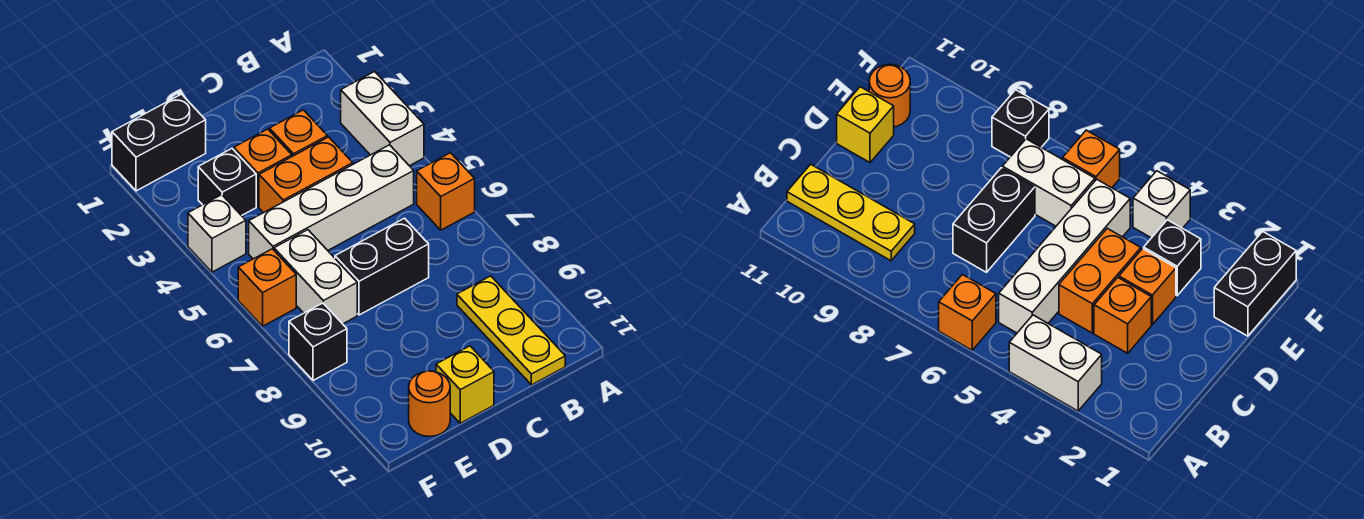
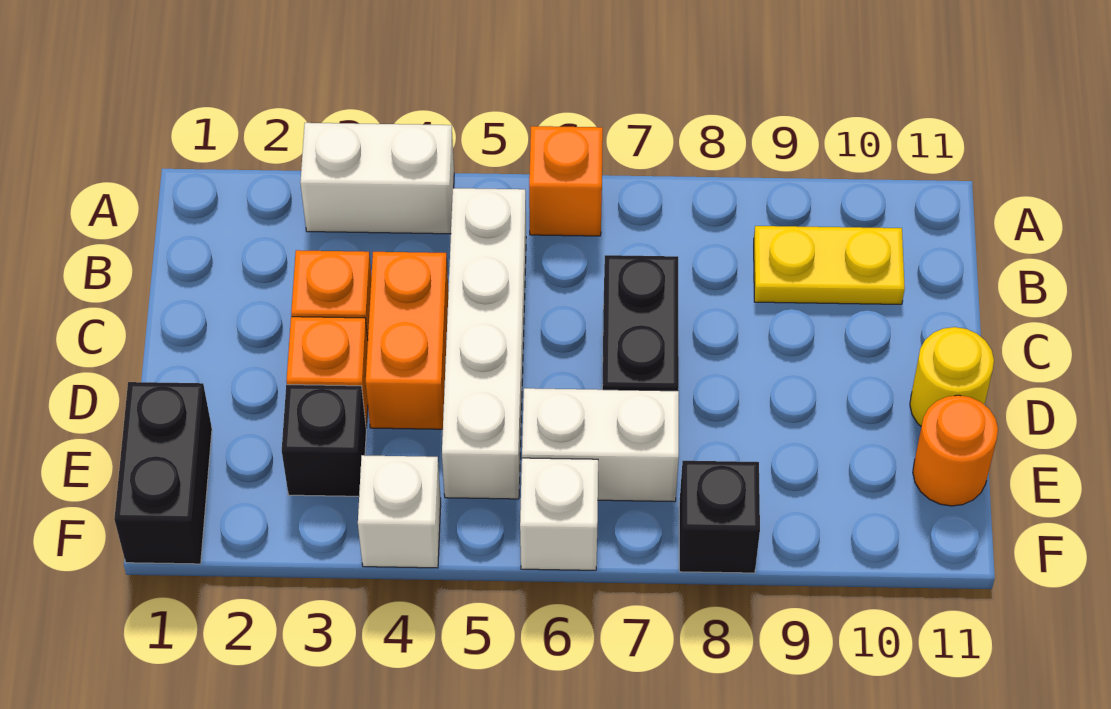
yellow plate B9:B11 level 1 -> yellow plate B9:B10 level 1
yellow brick D11 level 1 -> yellow round brick D11 level 1
orange brick F6 level 1 -> white brick F6 level 1

